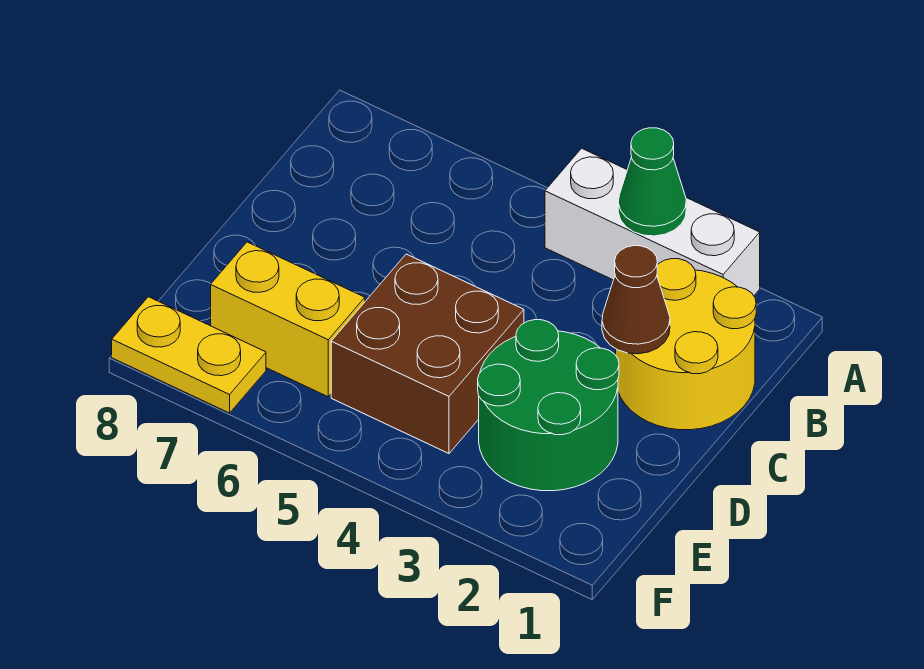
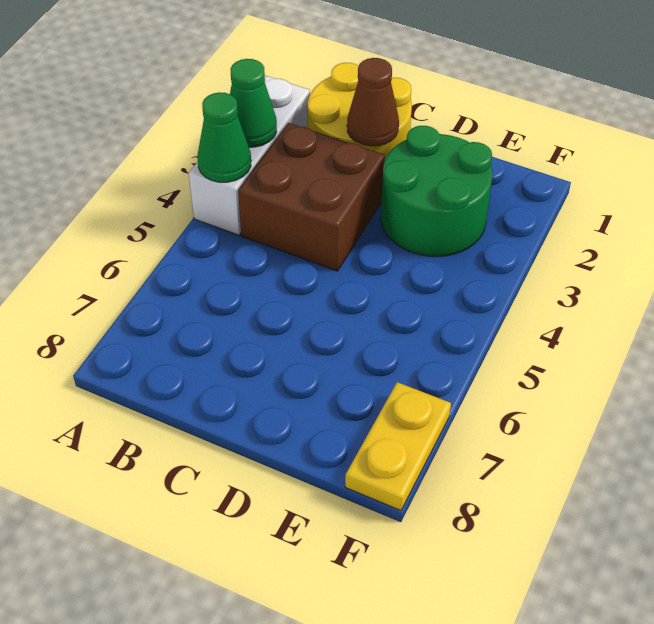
none -> green cone A4 level 2
brown brick D4:E5 level 1 -> brown brick B3:C4 level 1
yellow brick E6:E7 level 1 -> none

